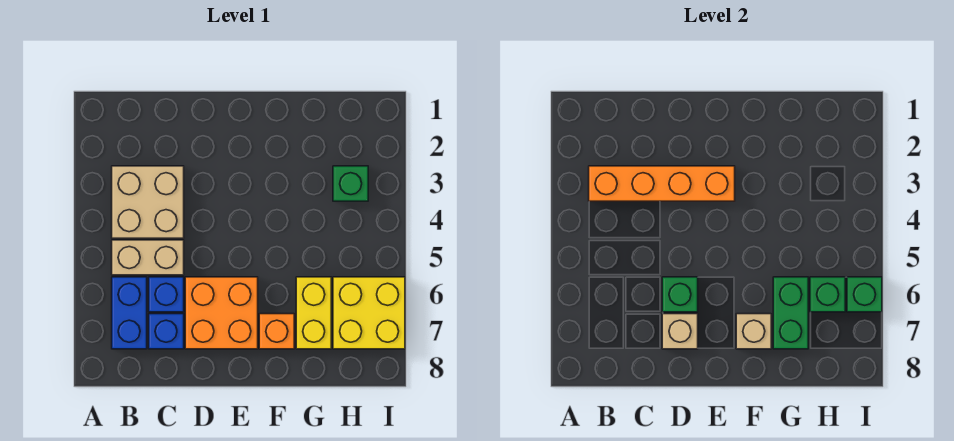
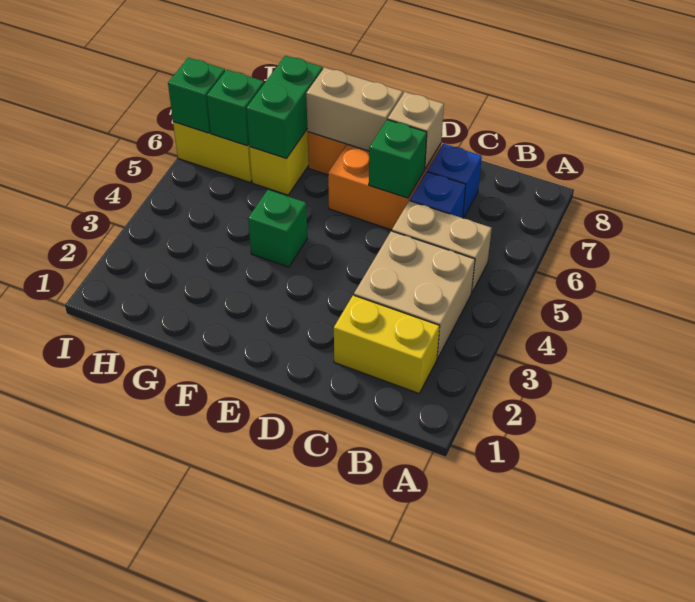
none -> yellow brick B2:C2 level 1
orange brick B3:E3 level 2 -> none
blue brick B6:B7 level 1 -> none
tan brick F7 level 2 -> tan brick E7:F7 level 2
green brick H3 level 1 -> green brick F4 level 1

